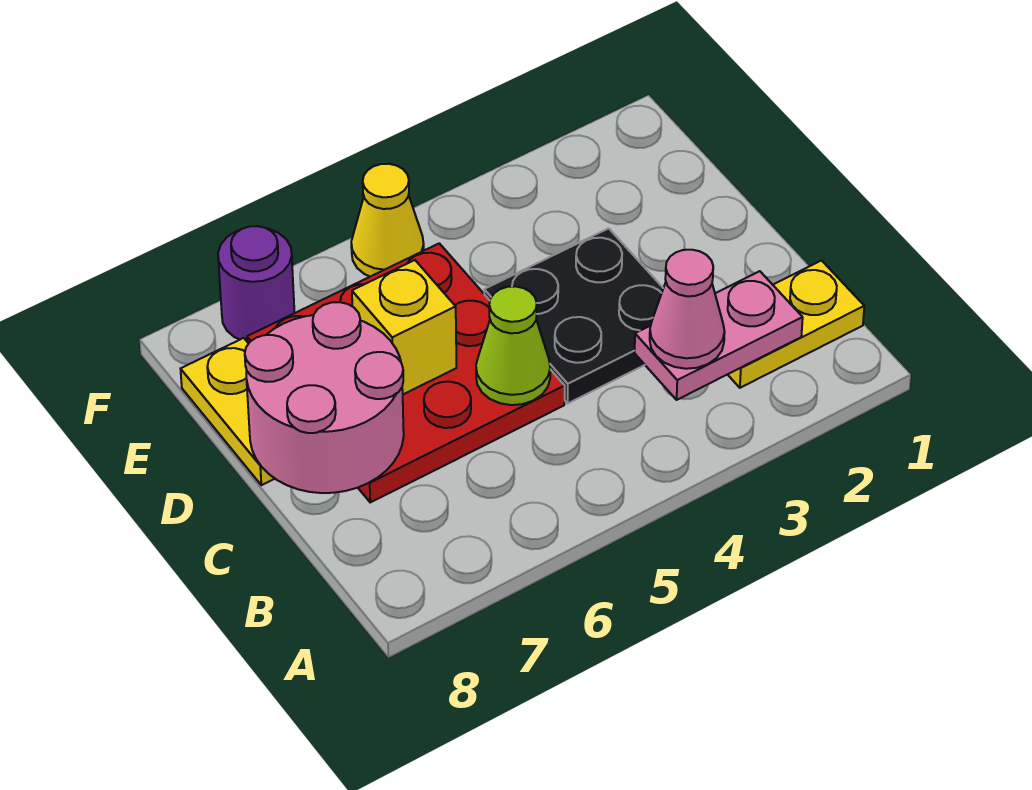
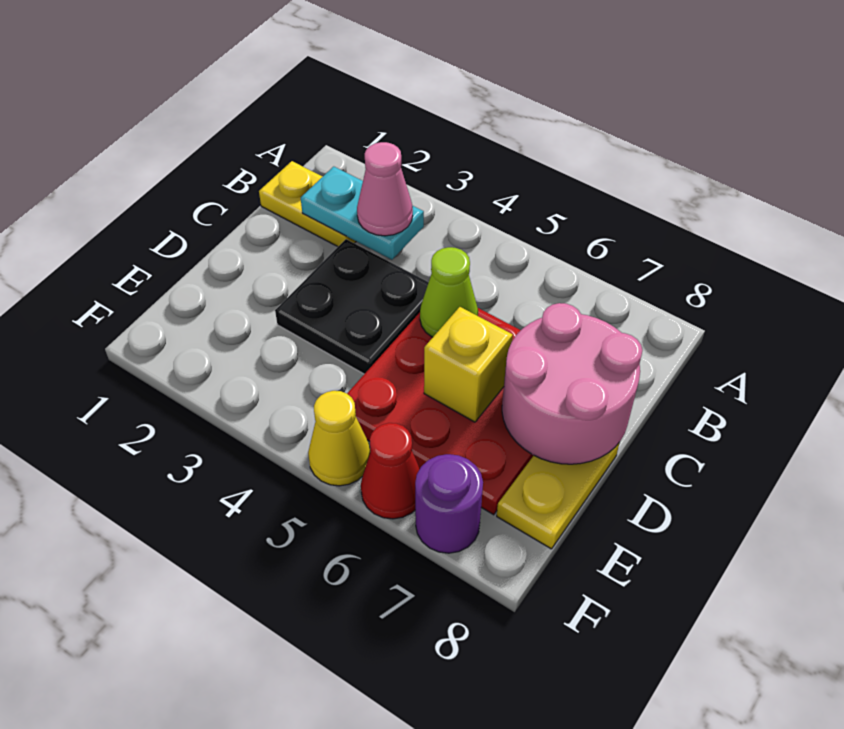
pink plate B2:B3 level 2 -> cyan plate B2:B3 level 2
none -> red cone F6 level 1

